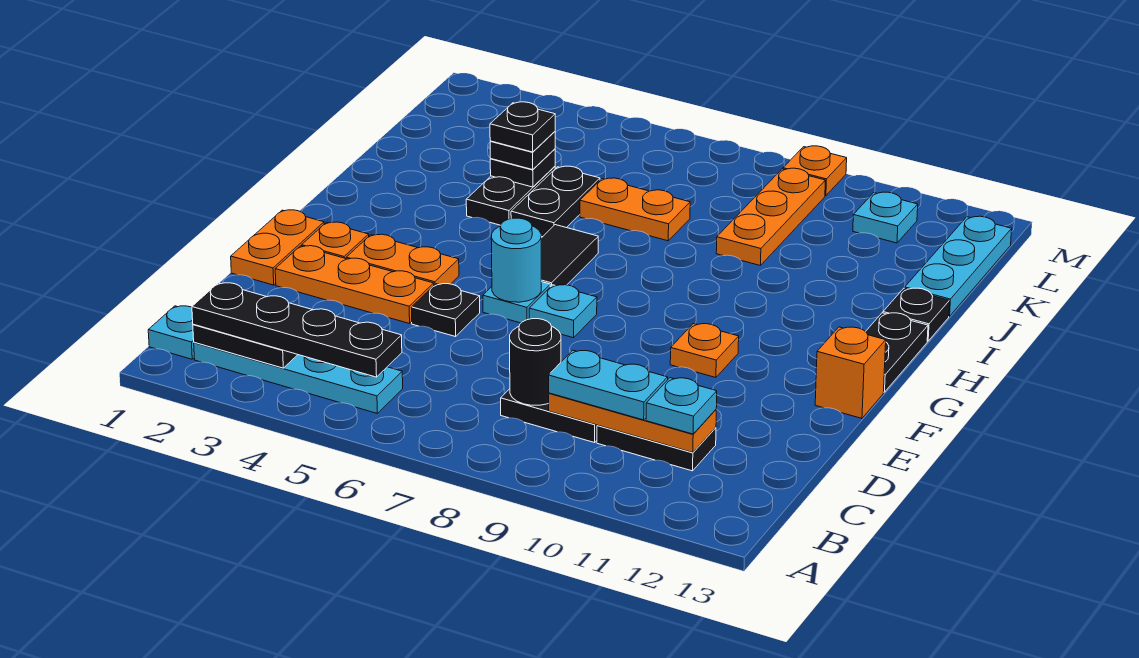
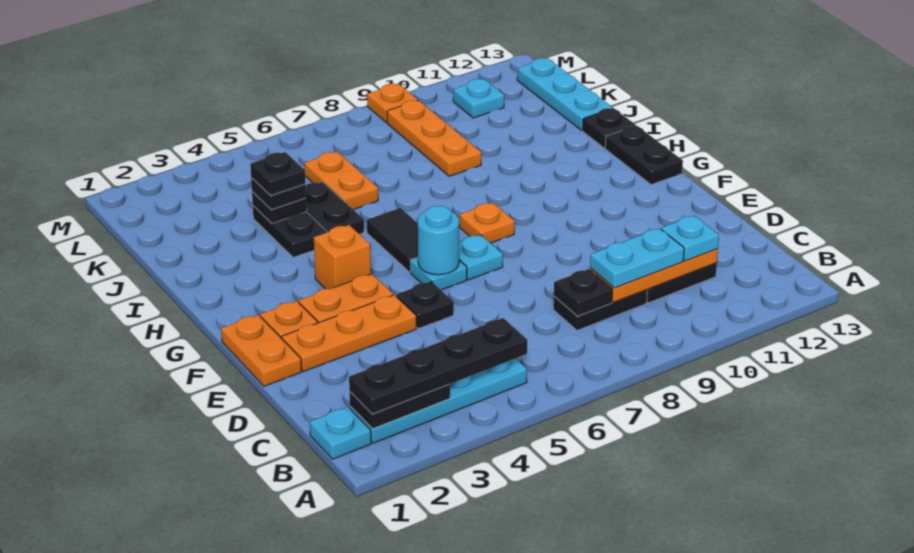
black round brick C8 level 2 -> black plate C8 level 2
orange plate F10 level 1 -> orange plate G8 level 1
orange brick F13 level 1 -> orange brick G4 level 1
orange plate J6:J7 level 1 -> orange plate J6:K6 level 1

